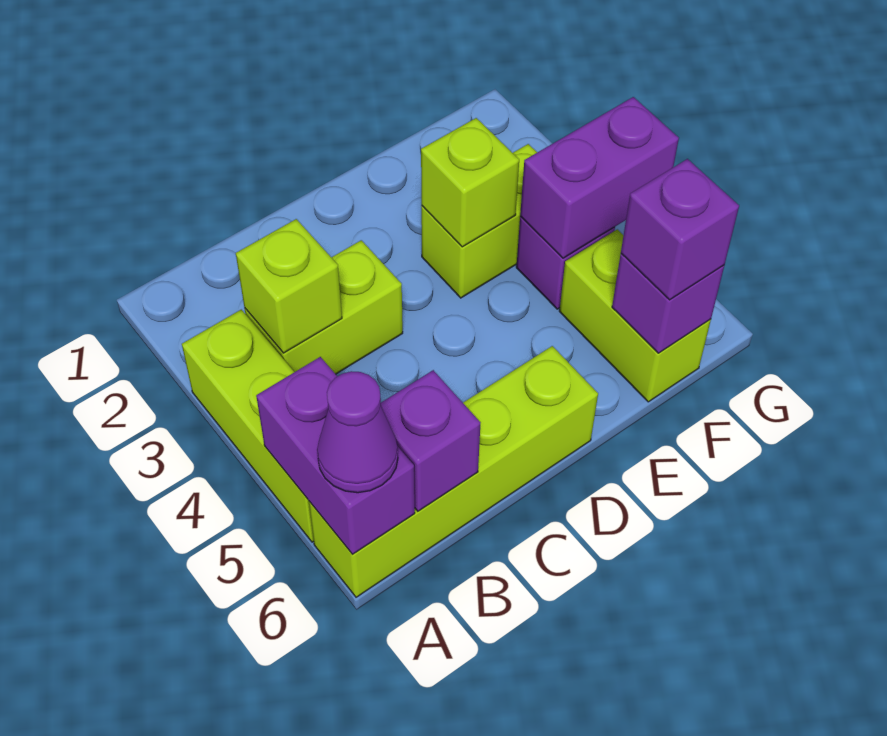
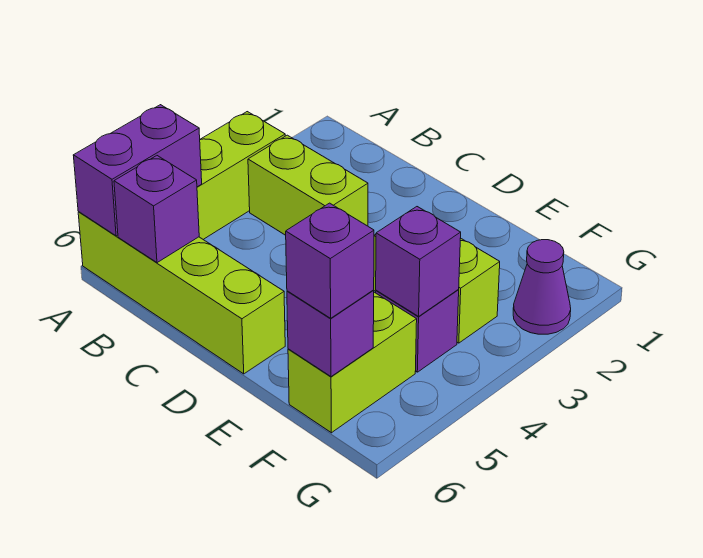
purple cone A6 level 3 -> purple cone G2 level 1
lime brick B3 level 2 -> none
lime brick E3 level 2 -> none
purple brick F4:G4 level 2 -> purple brick F4 level 2

